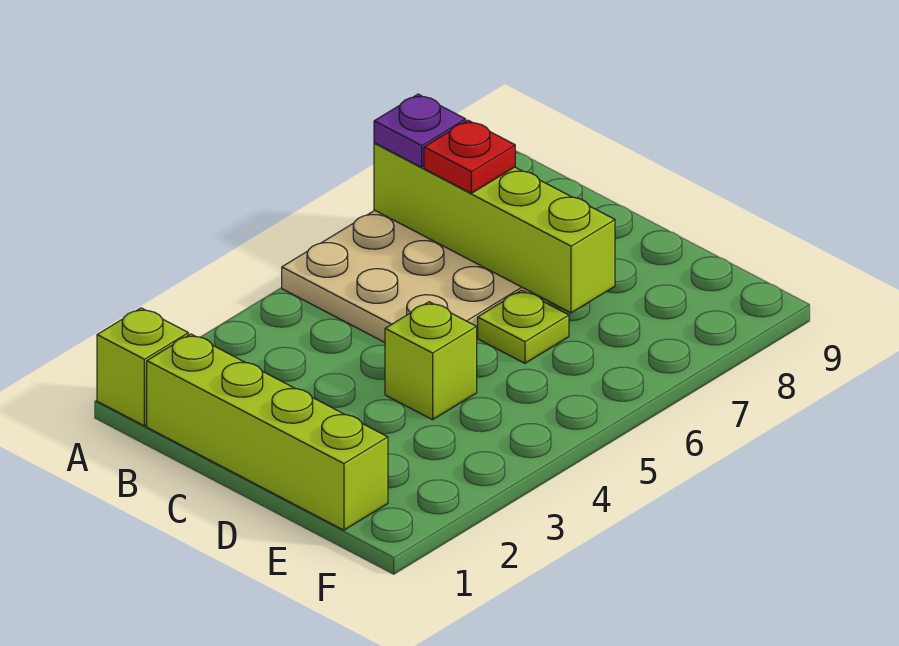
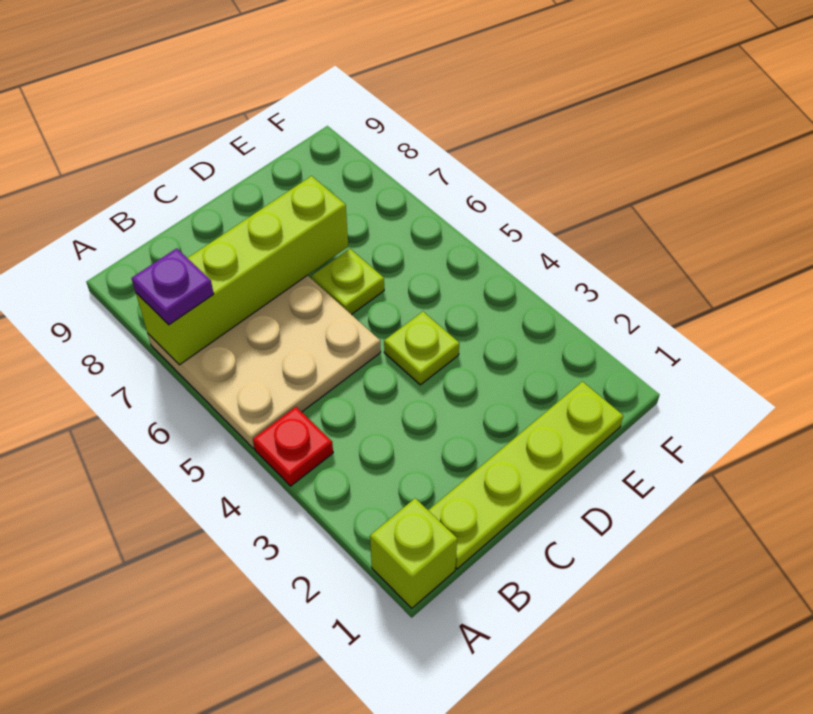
lime brick B1:E1 level 1 -> lime plate B1:E1 level 1
red plate B7 level 3 -> red plate A4 level 1
lime brick D4 level 1 -> lime plate D4 level 1

